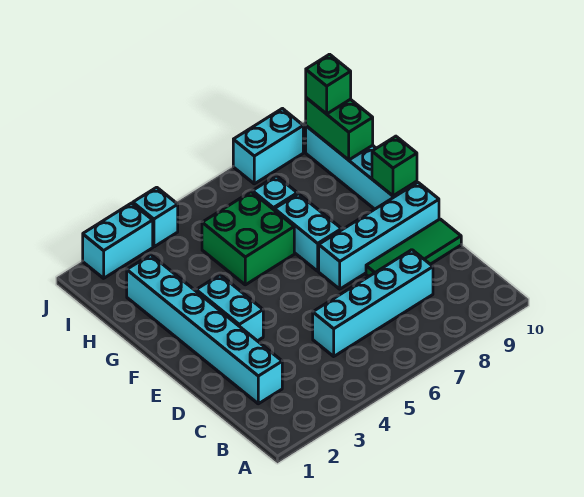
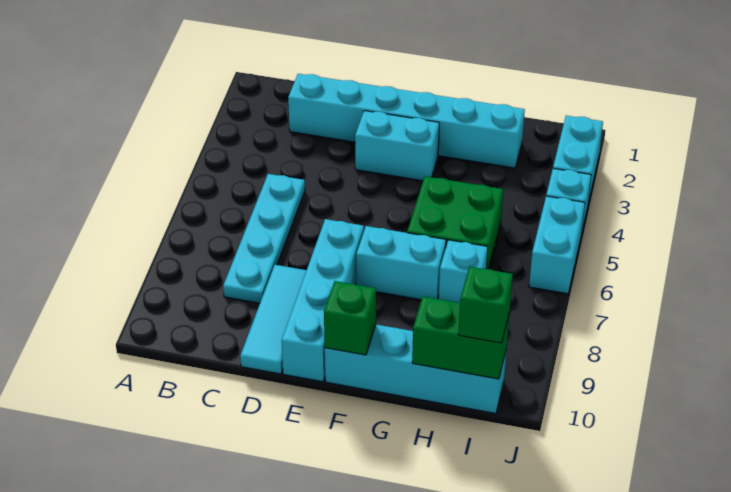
cyan brick C5:C8 level 1 -> cyan plate C5:C8 level 1
green tile D8:D10 level 1 -> cyan tile D8:D10 level 1
cyan brick J8:J9 level 1 -> cyan brick J5:J6 level 1

